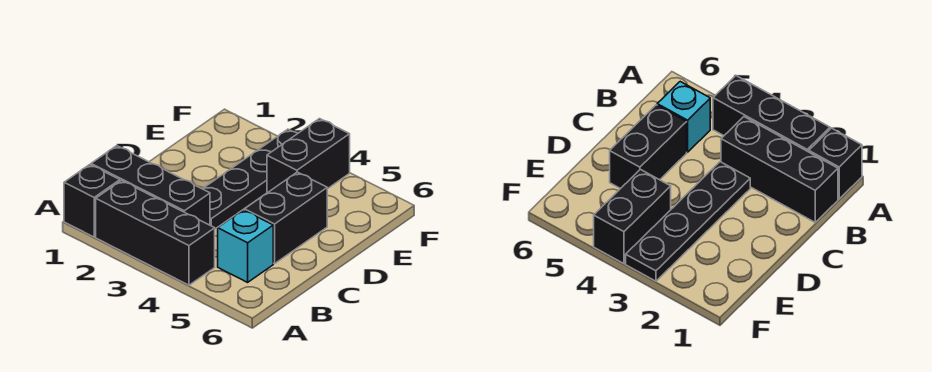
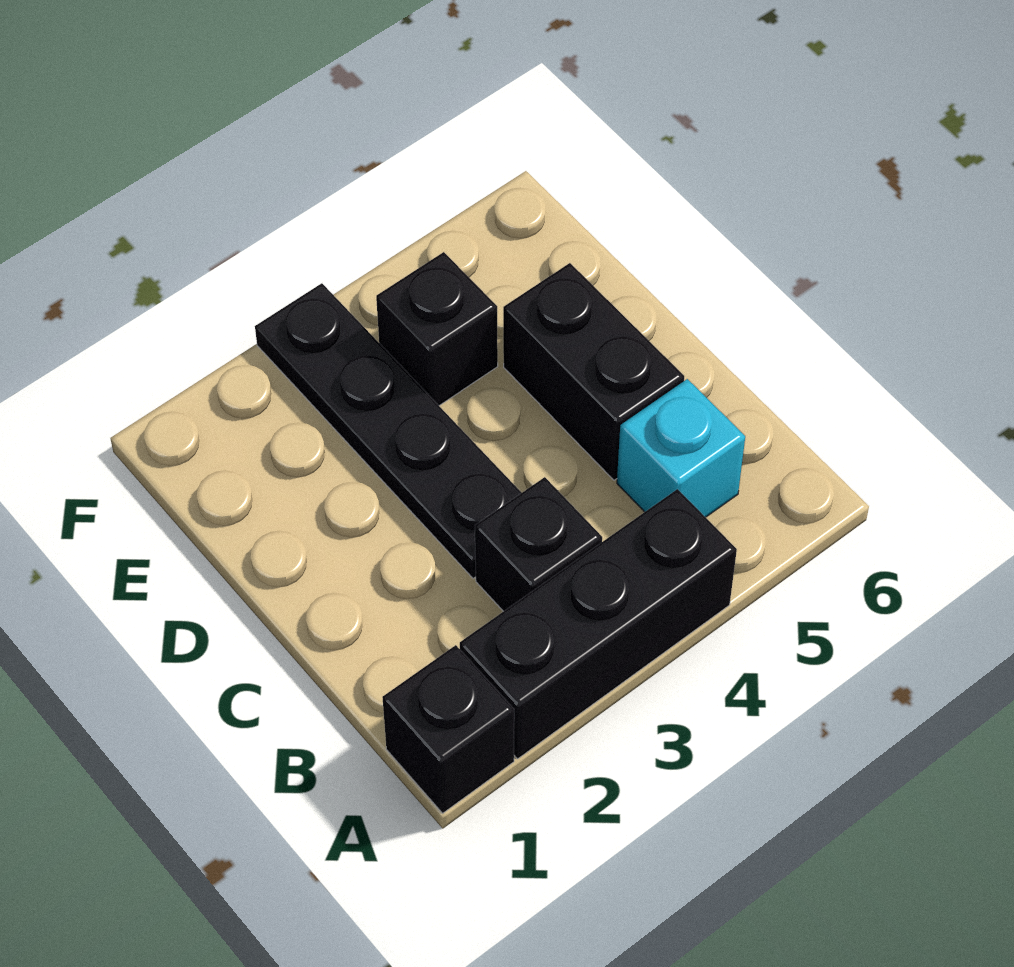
black brick B1:B3 level 1 -> black brick B3 level 1
black brick E4:F4 level 1 -> black brick E4 level 1

